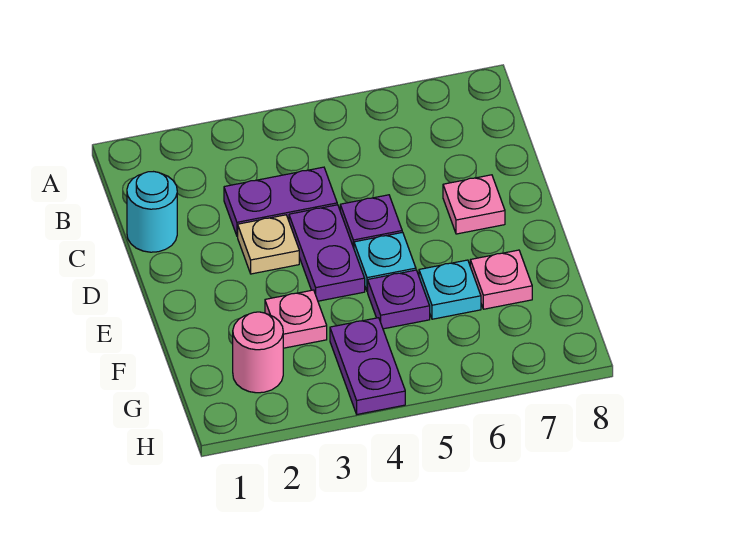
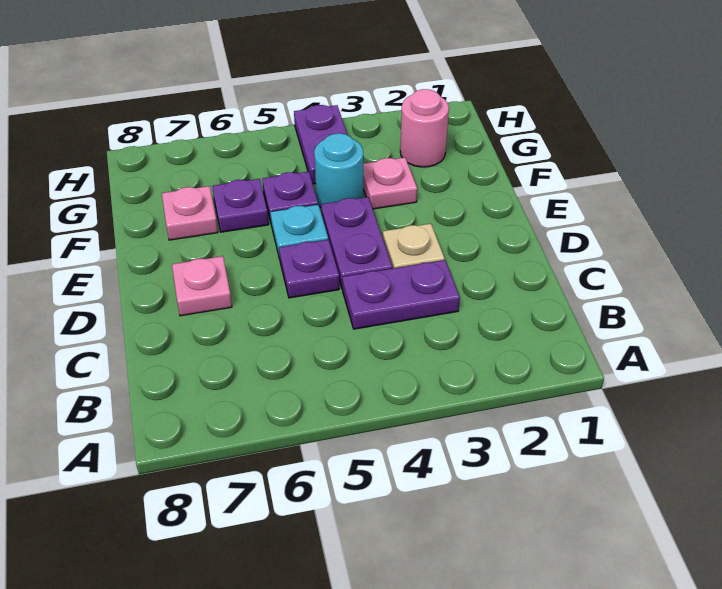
cyan round brick C1 level 1 -> cyan round brick F4 level 1
cyan plate F6 level 1 -> purple plate F6 level 1

